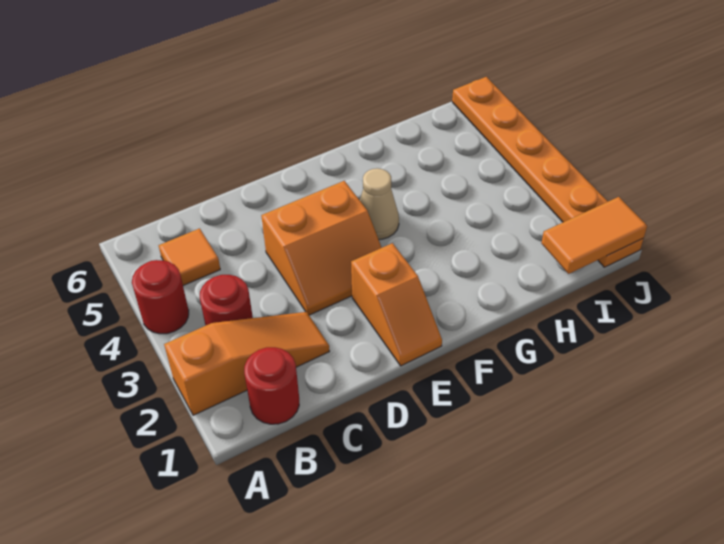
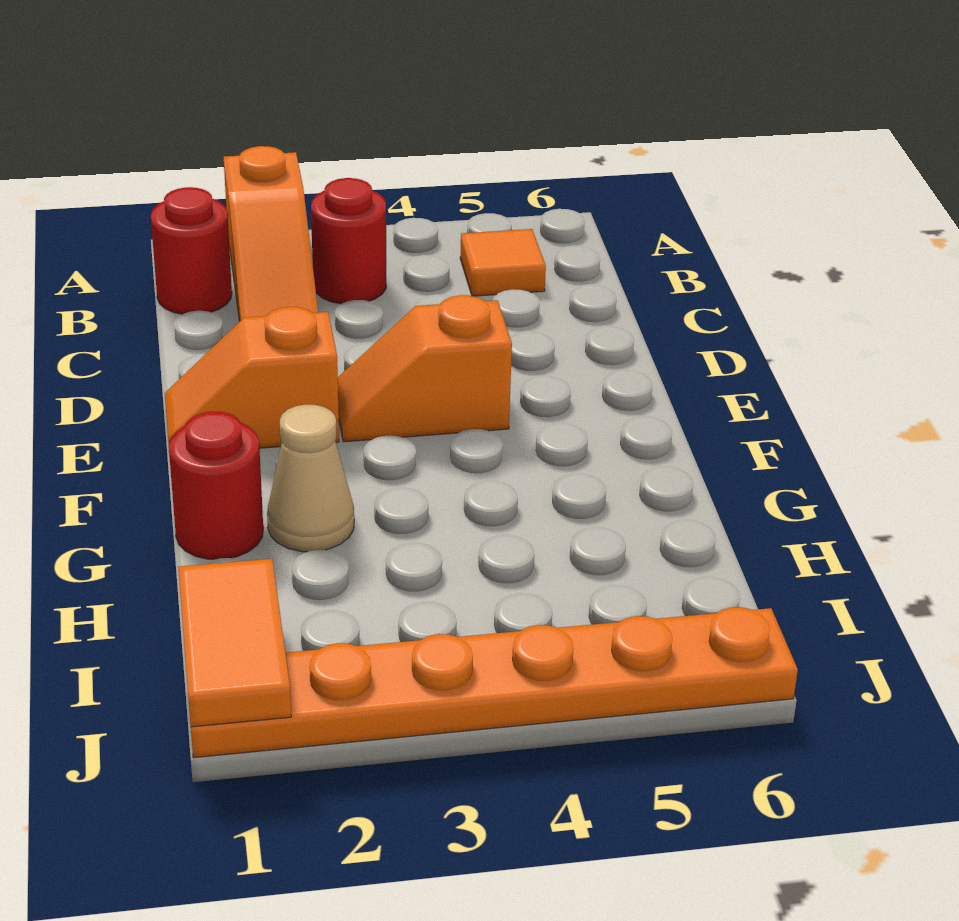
red round brick A4 level 1 -> red round brick G1 level 1
orange slope D3:E4 level 1 top 4 -> orange slope E3:E4 level 1 top 4
tan cone F4 level 1 -> tan cone G2 level 1

